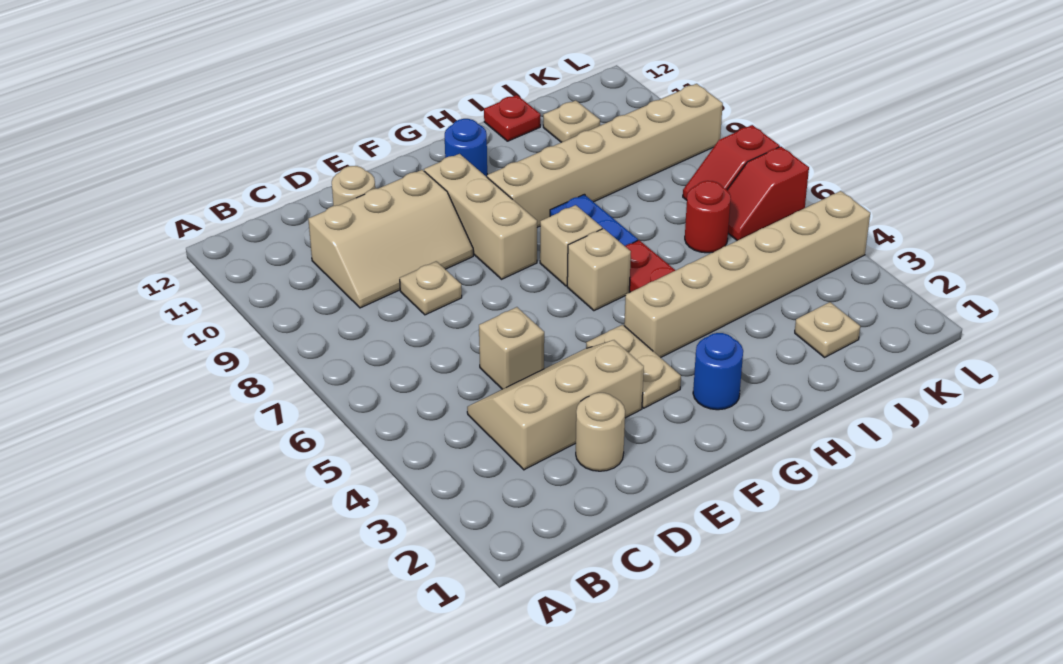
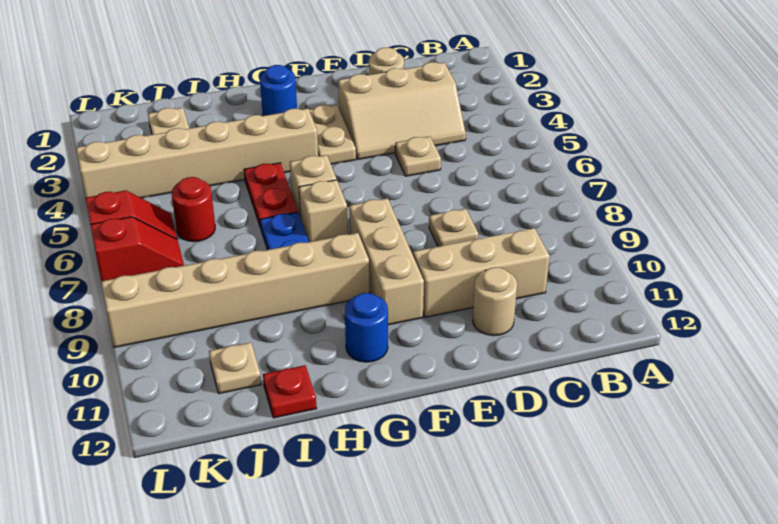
tan brick D5 level 1 -> tan plate D5 level 1

